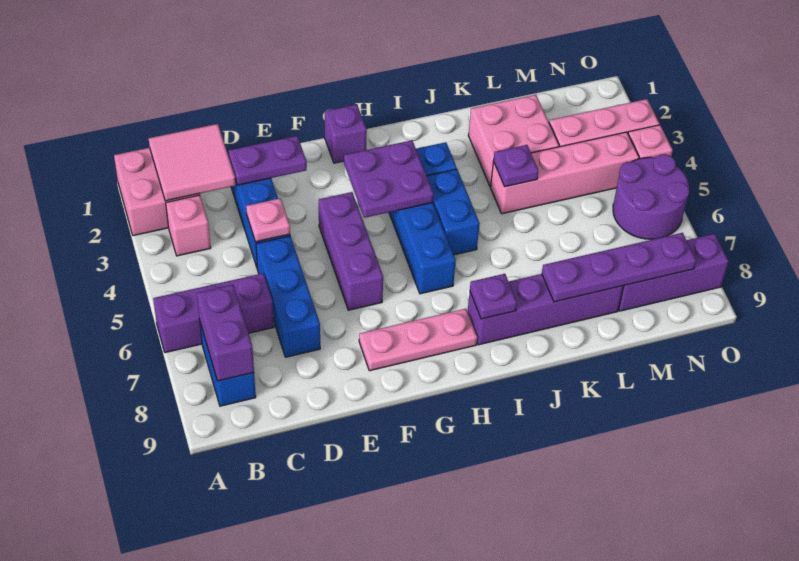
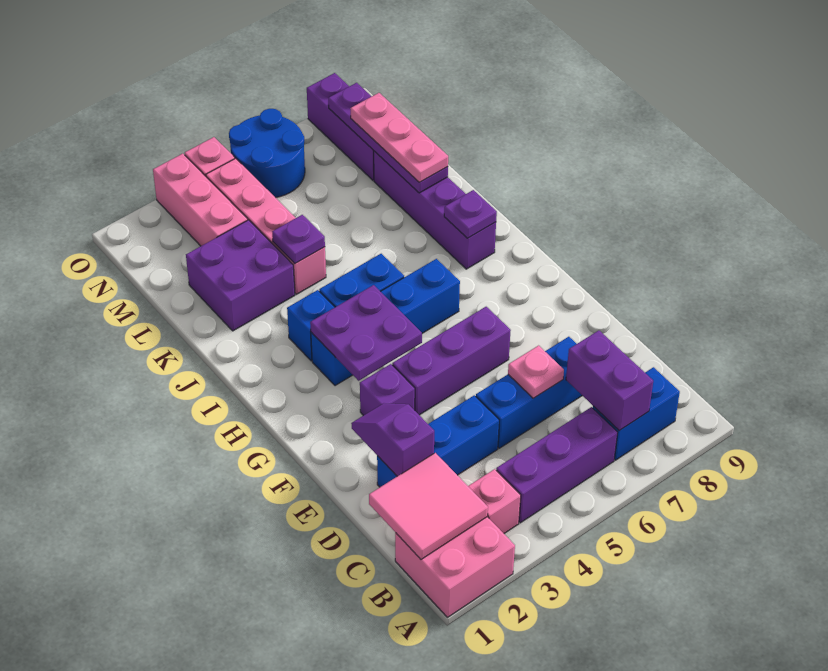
purple brick A6:C6 level 1 -> purple brick B4:B6 level 1
purple brick B7:B8 level 2 -> purple brick B7:C7 level 2
purple plate D2:E2 level 2 -> purple slope D2:E2 level 2 top D
pink plate D4 level 2 -> pink plate D6 level 2
pink plate F8:H8 level 1 -> pink plate K8:M8 level 3
purple brick G1 level 1 -> purple brick F3 level 1
pink brick K2:L3 level 1 -> purple brick K2:L3 level 1
purple round brick N5:O6 level 1 -> blue round brick N5:O6 level 1

